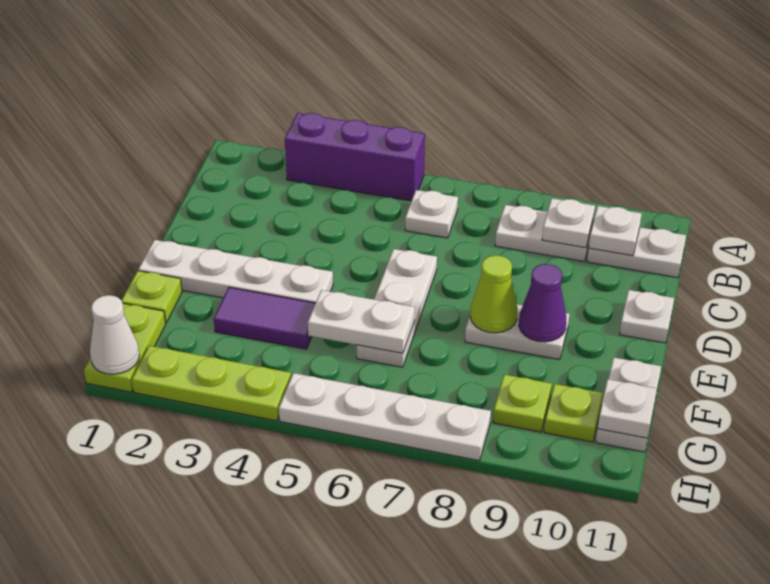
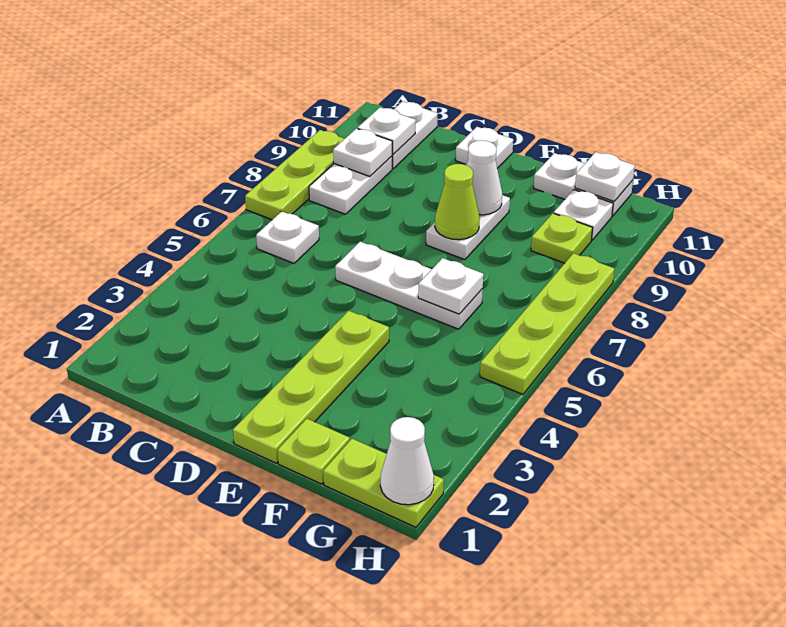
purple brick A3:A5 level 1 -> none
white plate E1:E4 level 1 -> lime plate E1:E4 level 1
purple cone E9 level 2 -> white cone E9 level 2
purple tile F3:F4 level 1 -> none
white plate F5:F6 level 2 -> white plate F6 level 2
lime plate G10 level 1 -> white plate G10 level 1
lime plate H2:H4 level 1 -> lime plate A7:A9 level 1
white plate H5:H8 level 1 -> lime plate H5:H8 level 1

